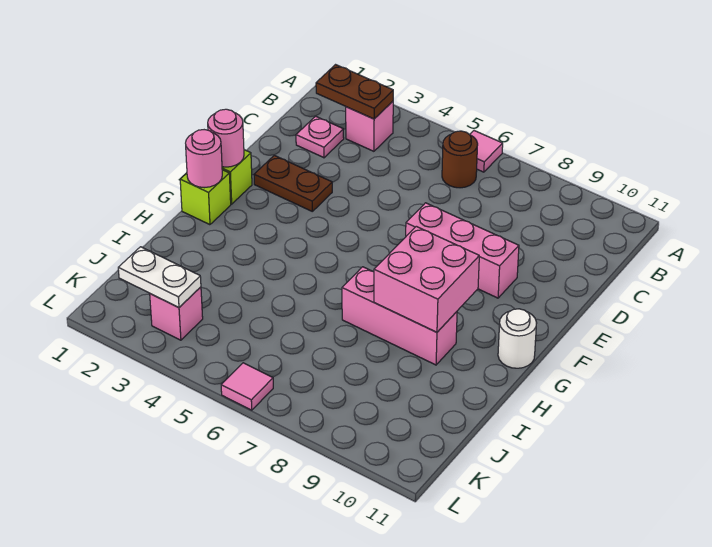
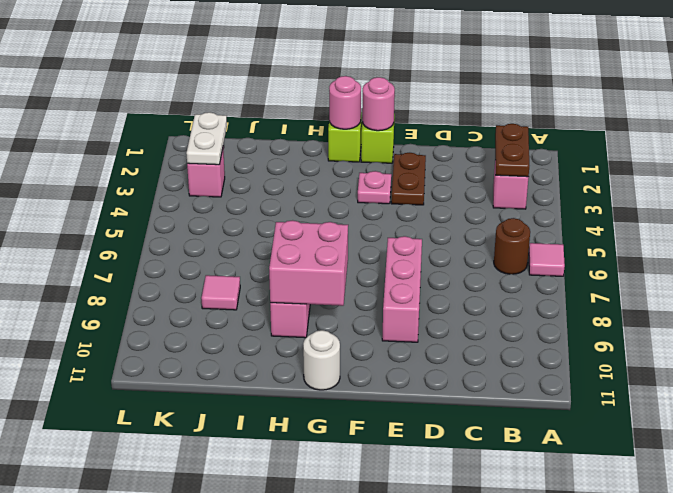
pink plate C2 level 1 -> pink plate F3 level 1
pink tile L6 level 1 -> pink tile J8 level 1

